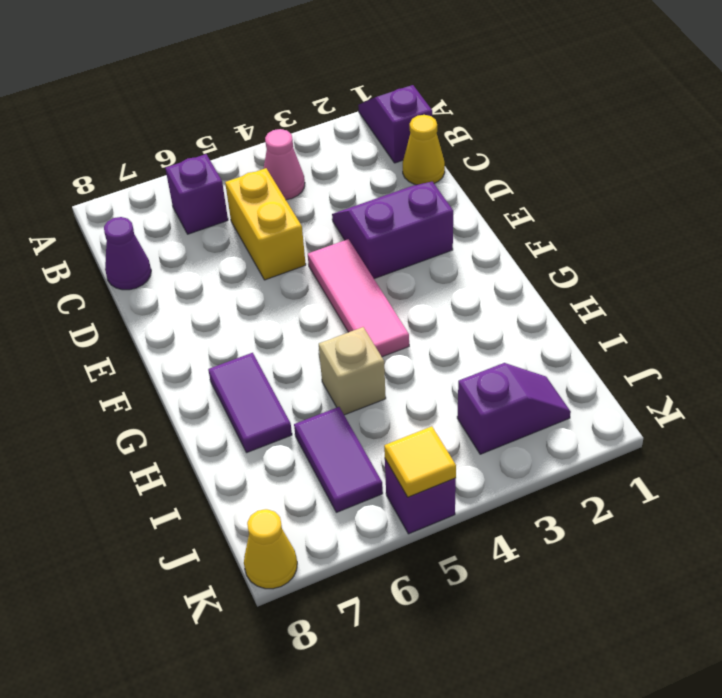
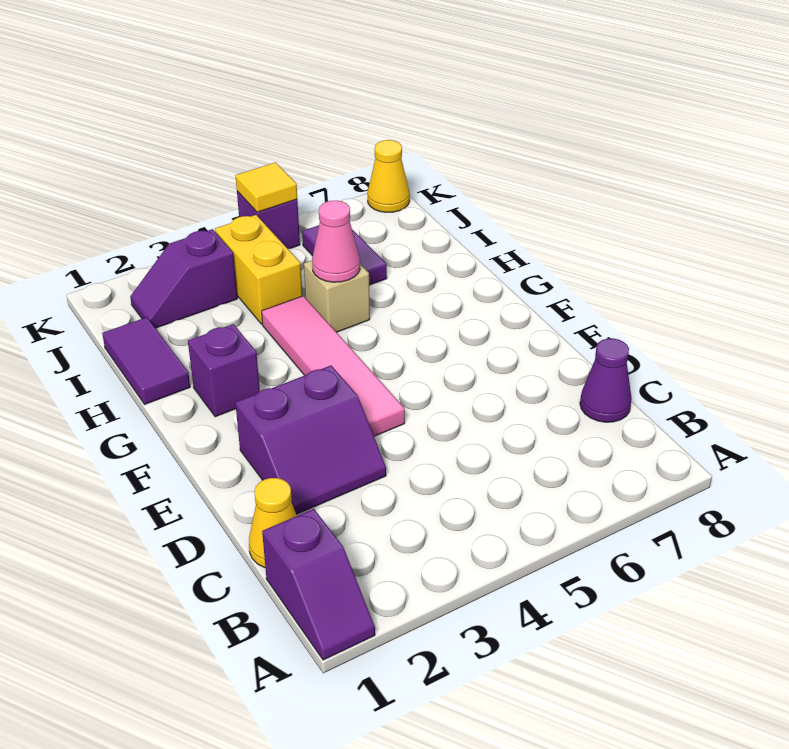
pink cone B4 level 1 -> pink cone H5 level 2
purple brick B6 level 1 -> purple brick G2 level 1
yellow brick C5:D5 level 1 -> yellow brick I4:J4 level 1
pink tile E4:G4 level 1 -> pink tile E4:H4 level 1
purple tile G7:H7 level 1 -> purple tile H1:I1 level 1

